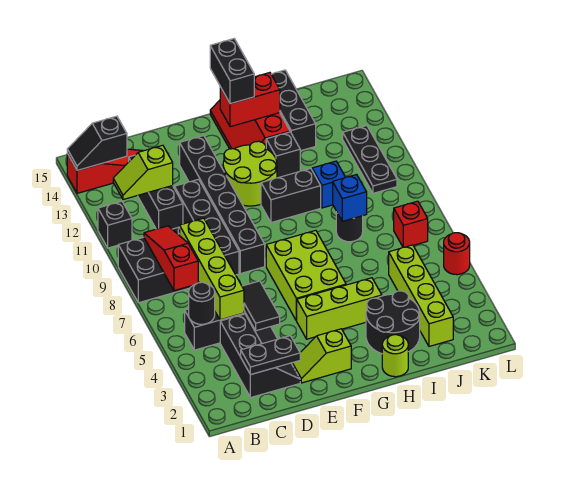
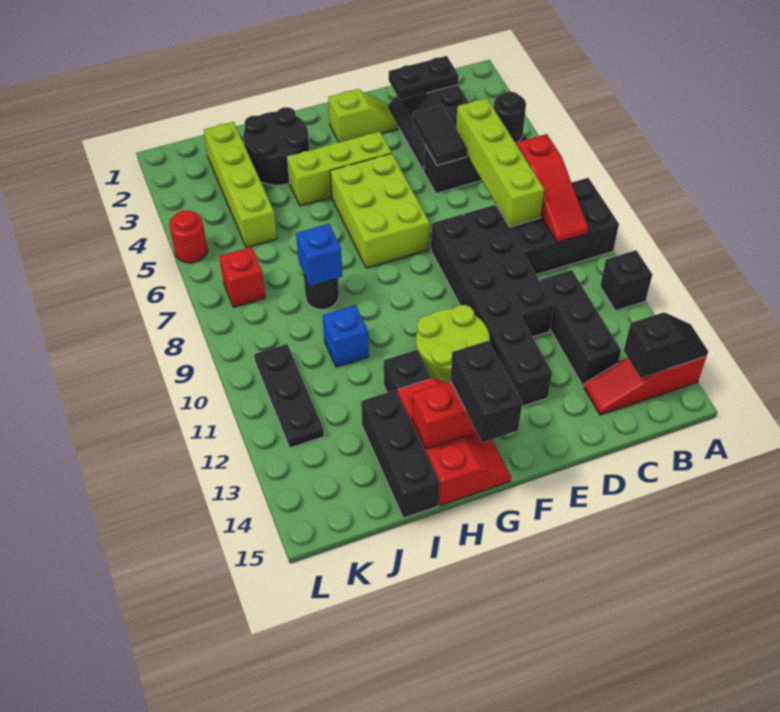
lime slope B12:C12 level 2 top C -> none
black brick G10:H10 level 1 -> none
lime round brick H1 level 1 -> none

